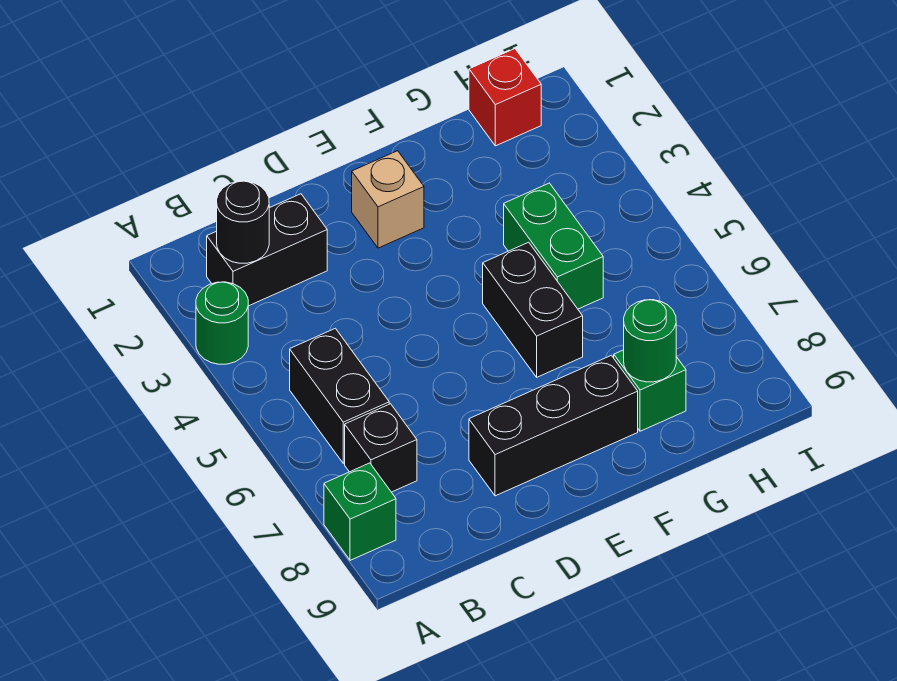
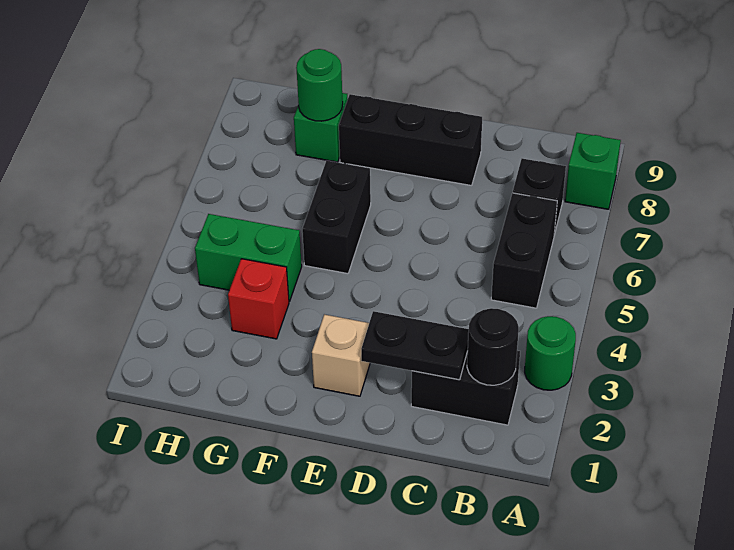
none -> black plate C2:D2 level 2
green brick G4:G5 level 1 -> green brick G4:H4 level 1
red brick H1 level 1 -> red brick G3 level 1

